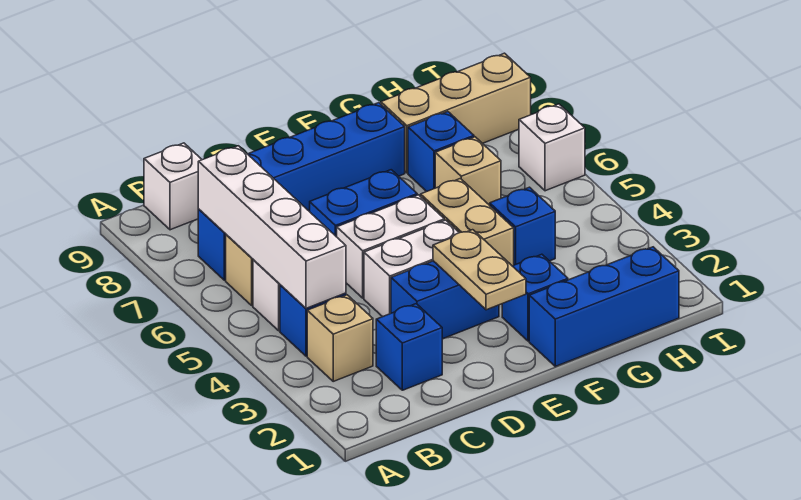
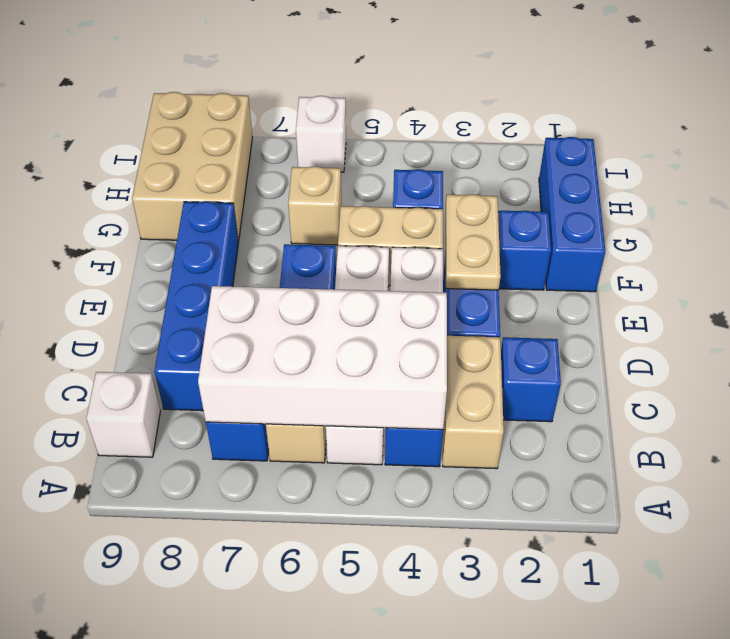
tan brick B3 level 1 -> tan brick B3:C3 level 1
white brick B4:B7 level 2 -> white brick B4:C7 level 2
tan plate E2:E3 level 2 -> tan plate E3:F3 level 2
blue brick G7 level 1 -> none
tan brick G8:I8 level 1 -> tan brick G8:I9 level 1

